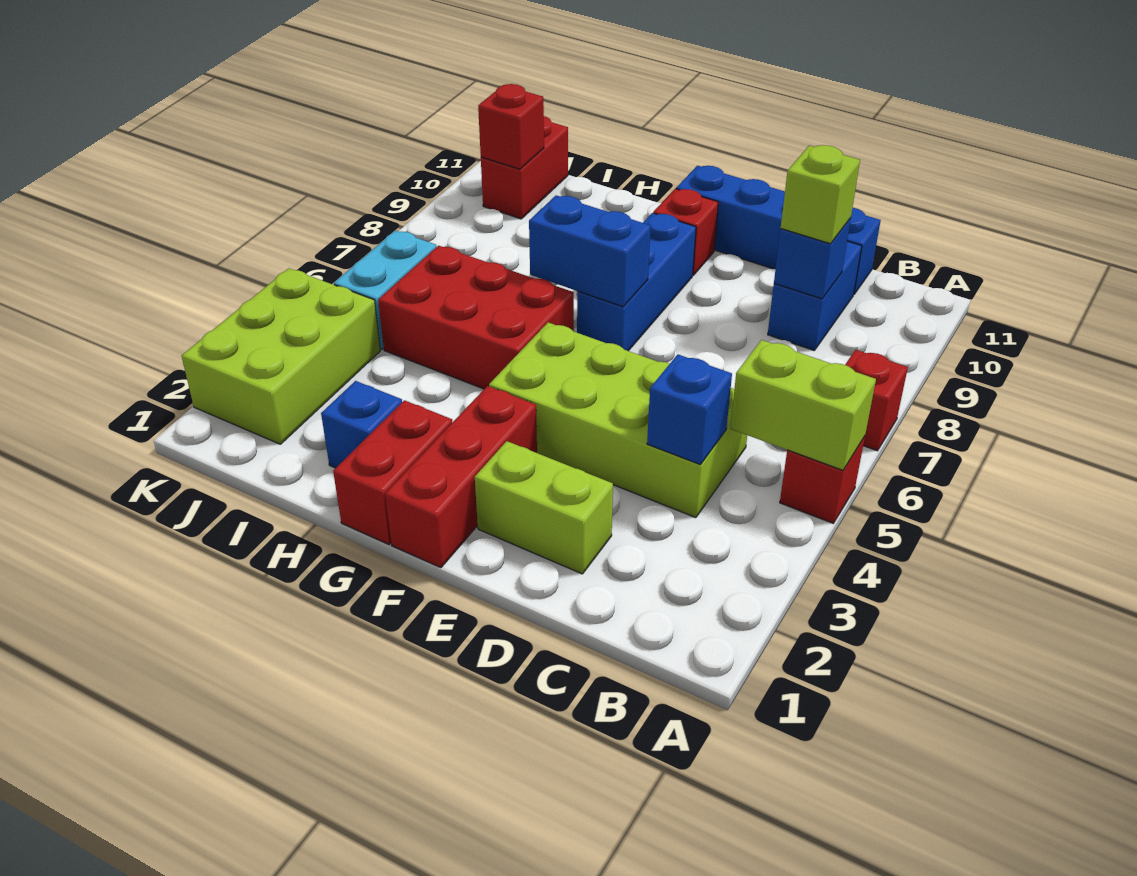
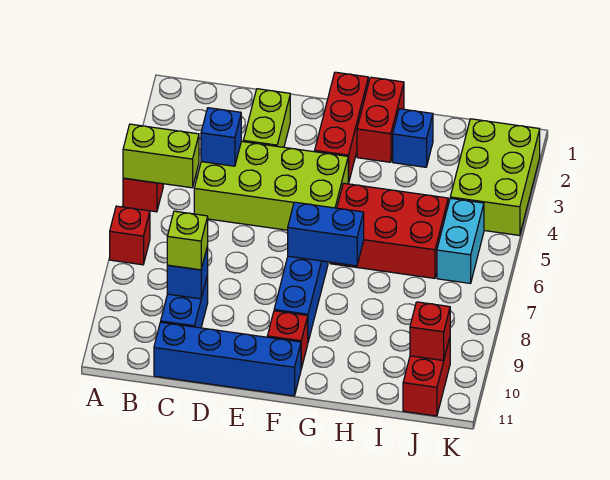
lime brick D2:E2 level 1 -> lime brick D2:D3 level 1

